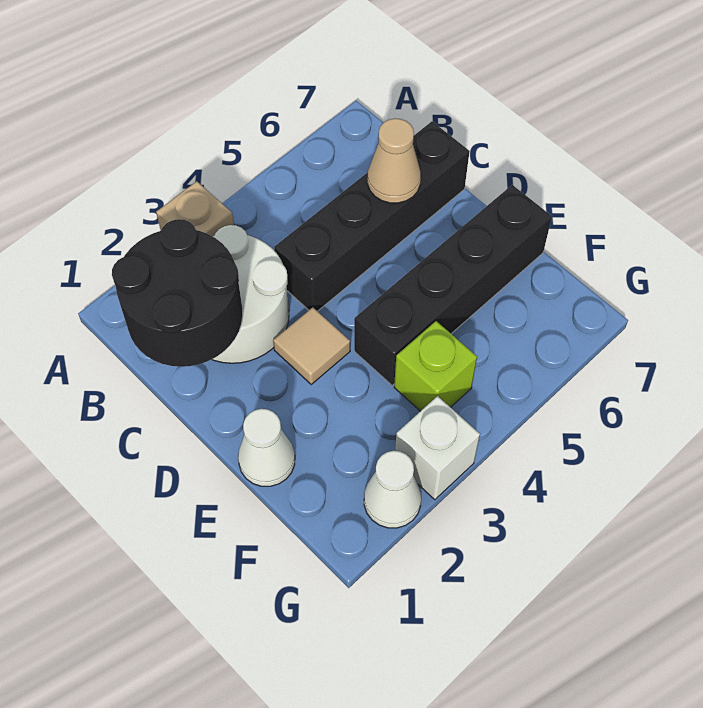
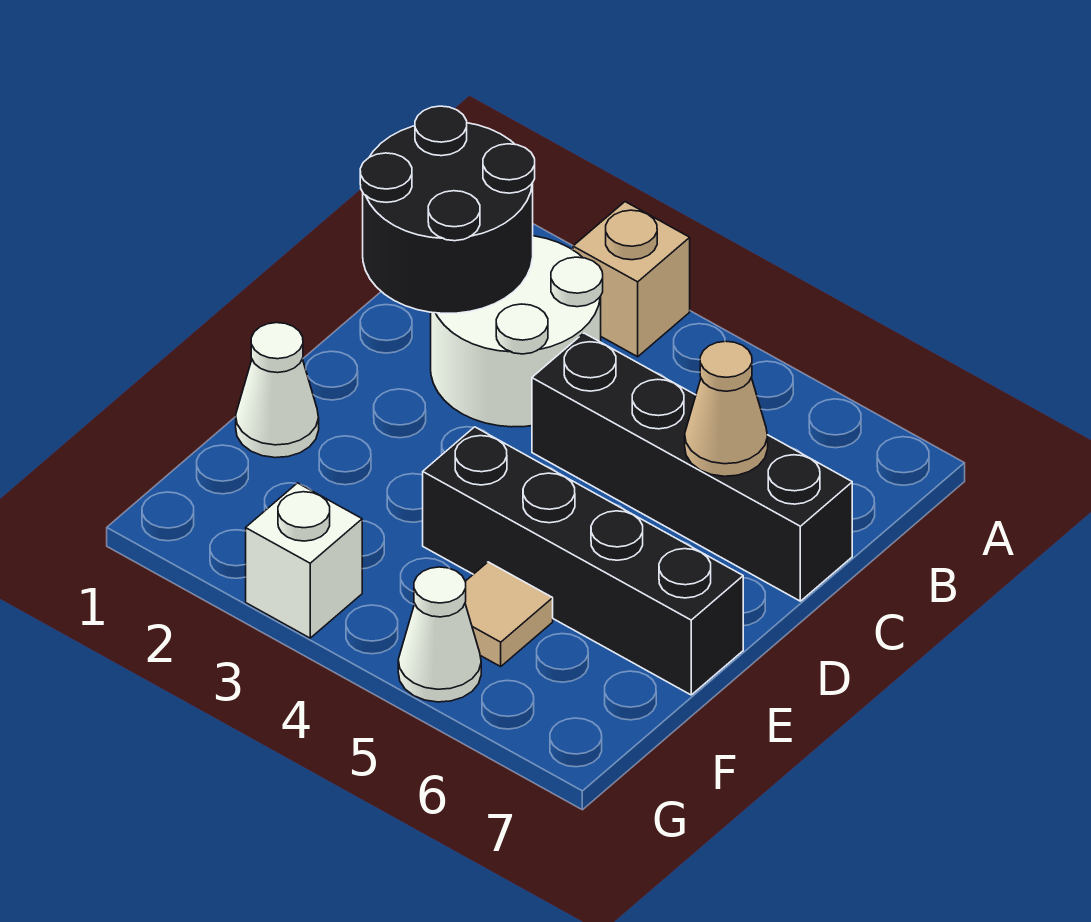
tan tile D3 level 1 -> tan tile F5 level 1
lime brick F4 level 1 -> none
white cone G2 level 1 -> white cone G5 level 1

